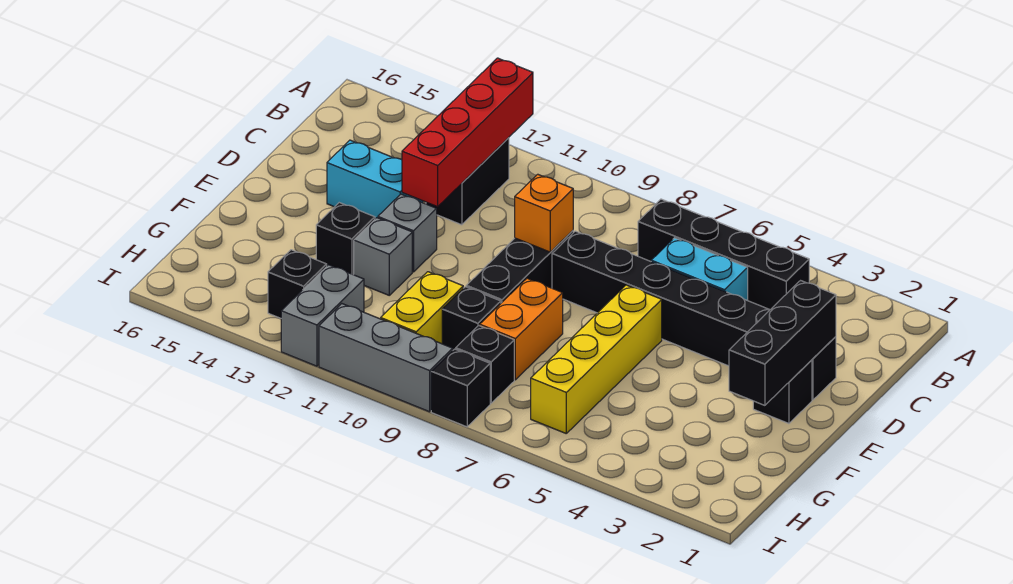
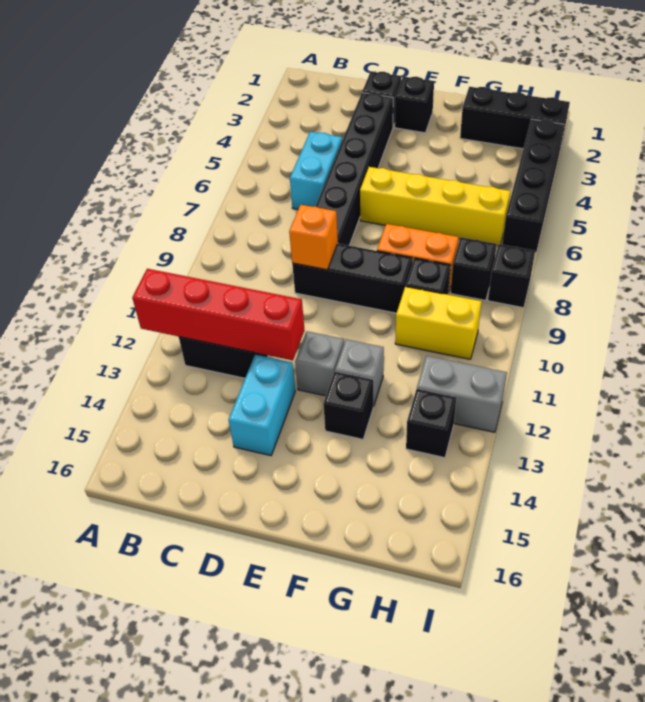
black brick B4:B7 level 1 -> black brick I3:I6 level 1
black brick D2:F2 level 2 -> black brick G2:I2 level 1
grey brick I9:I11 level 1 -> none

